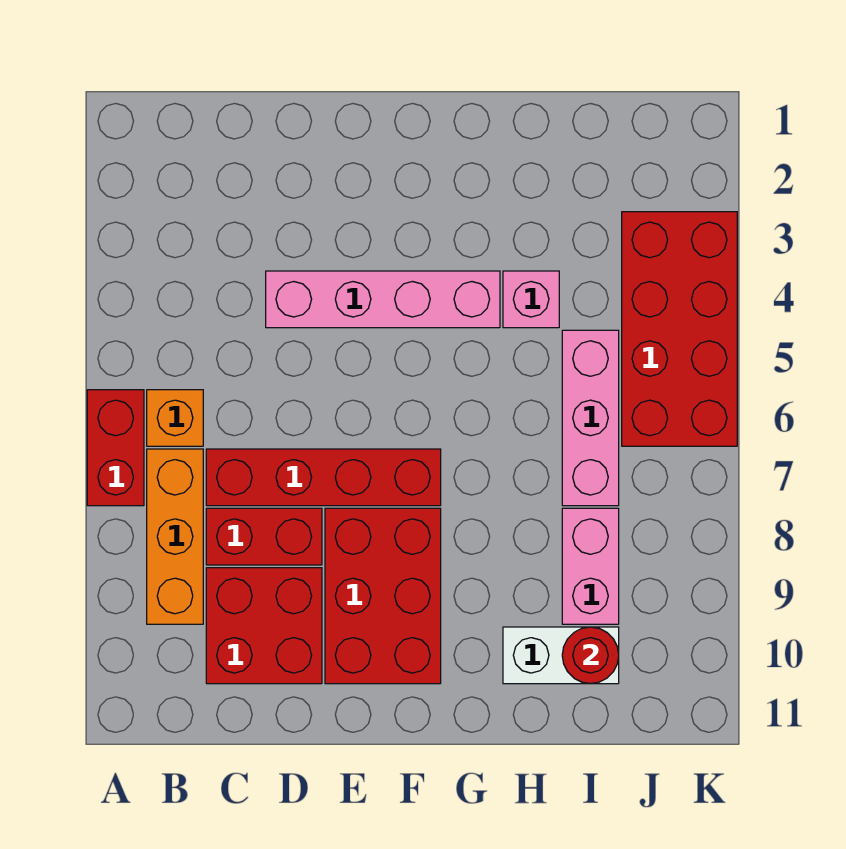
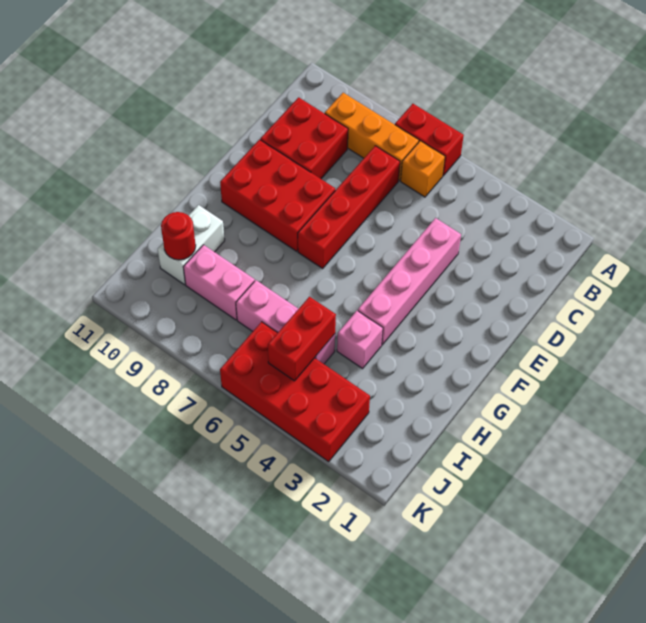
red brick C8:D8 level 1 -> red brick I5:J5 level 2

